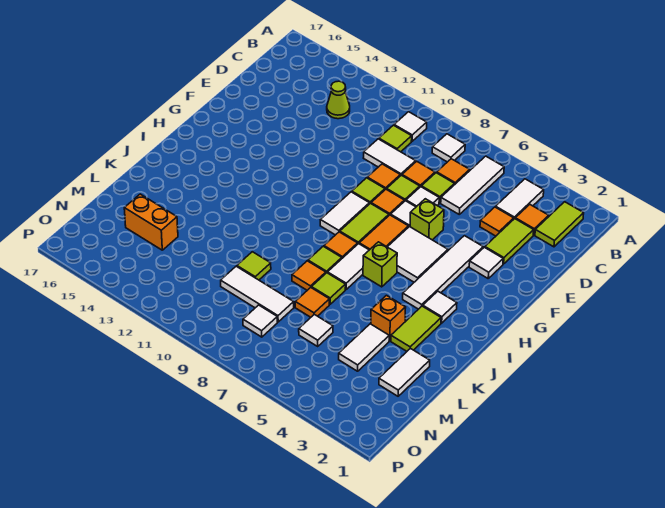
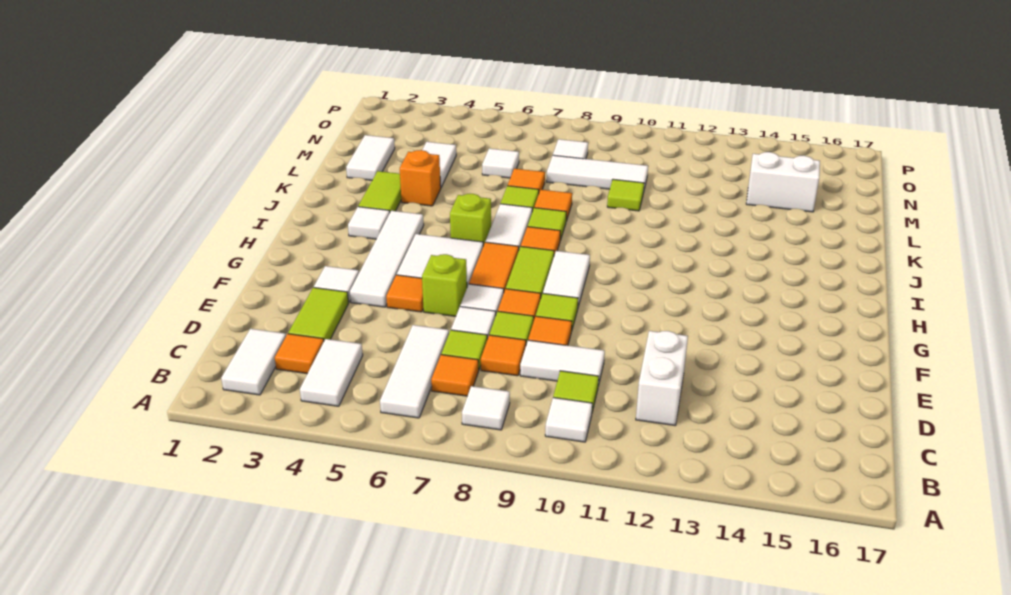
lime tile B2:C2 level 1 -> white tile B2:C2 level 1
none -> white brick C12:D12 level 1
lime cone C13 level 1 -> none
orange tile D4 level 1 -> orange tile F5 level 1
orange brick M14:M15 level 1 -> white brick M14:M15 level 1

